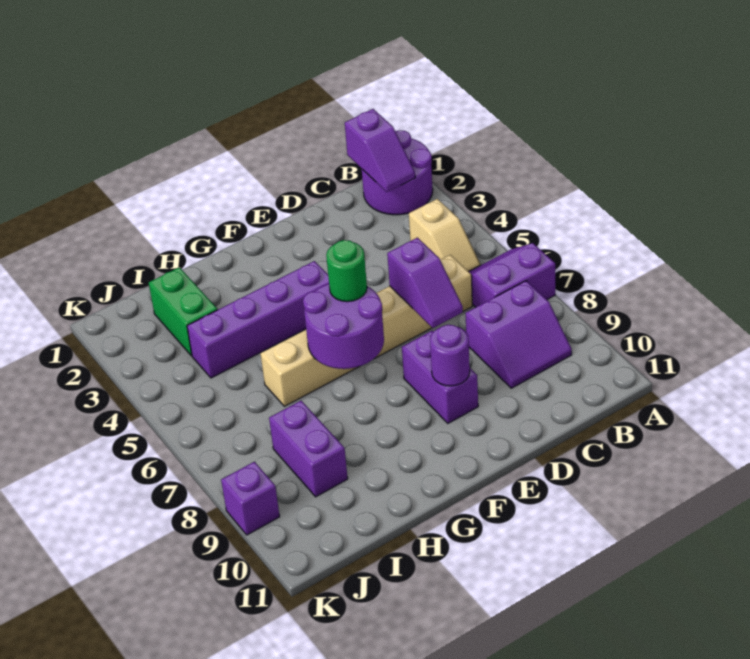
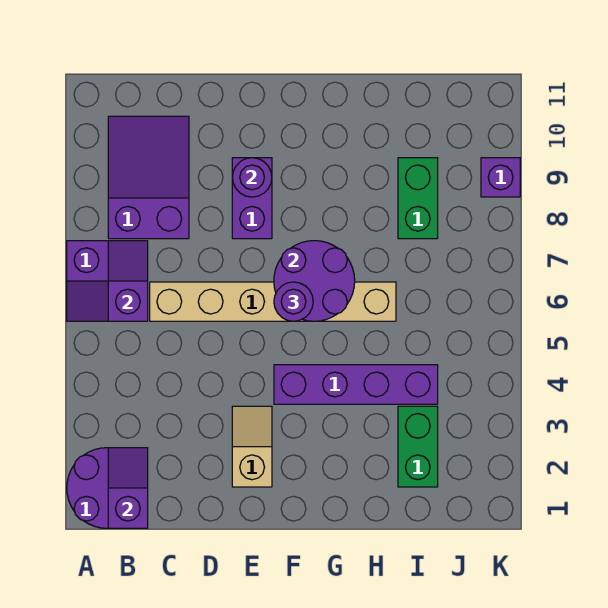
tan slope B4:B5 level 1 top 4 -> tan slope E2:E3 level 1 top 2
purple slope B8:C9 level 1 top 8 -> purple slope B8:C10 level 1 top 8
purple slope D6:D7 level 2 top 6 -> purple slope B6:B7 level 2 top 6
green round brick F6 level 3 -> purple round brick F6 level 3
purple brick I8:I9 level 1 -> green brick I8:I9 level 1

